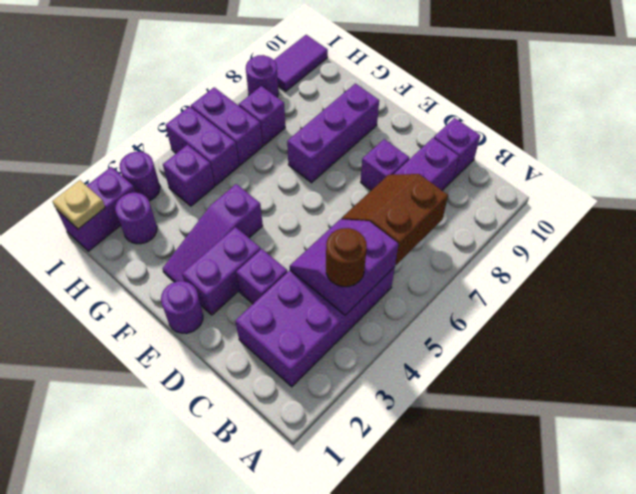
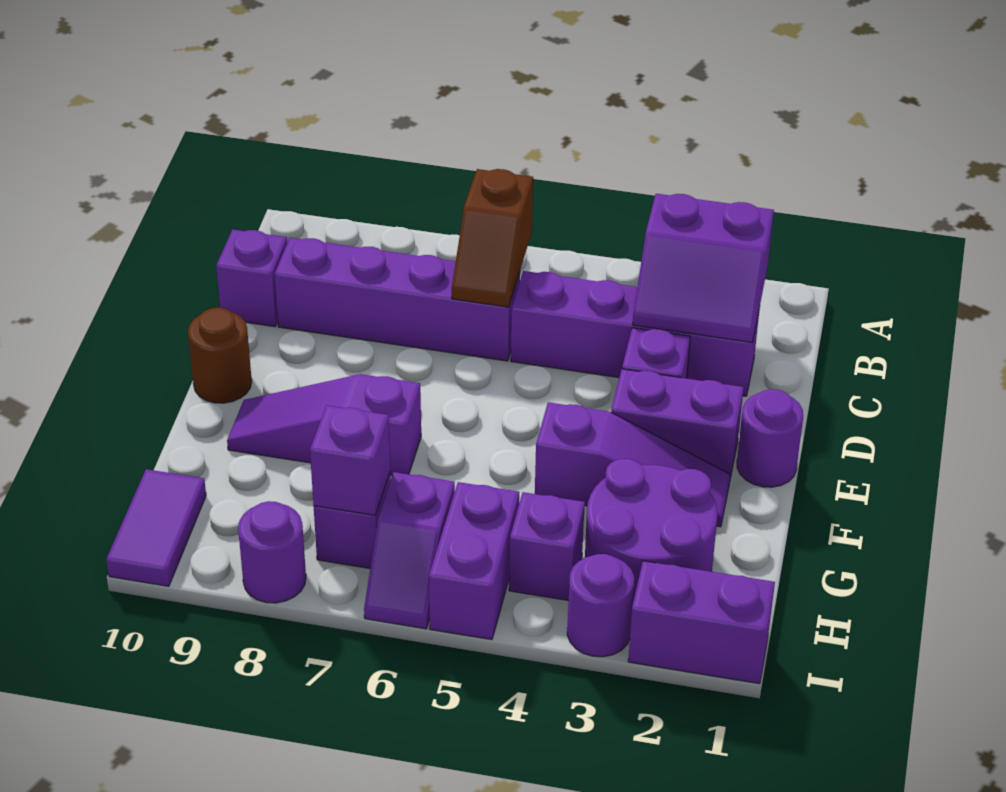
purple brick B2:C5 level 1 -> purple brick C2:C5 level 1
purple slope B4:C5 level 2 top B -> purple slope B2:C3 level 2 top B
brown round brick B4 level 3 -> brown round brick E10 level 1
brown slope B6:C7 level 2 top B -> brown slope B6:C6 level 2 top B
purple brick D8 level 1 -> purple brick H7 level 2
purple brick F7:F9 level 1 -> purple slope F7:F9 level 1 top 7
purple round brick H2 level 1 -> purple round brick G2:H3 level 1
purple brick H6:I6 level 1 -> purple slope H6:I6 level 1 top H
tan plate I1 level 2 -> none
purple tile I9:I10 level 1 -> purple tile H10:I10 level 1

